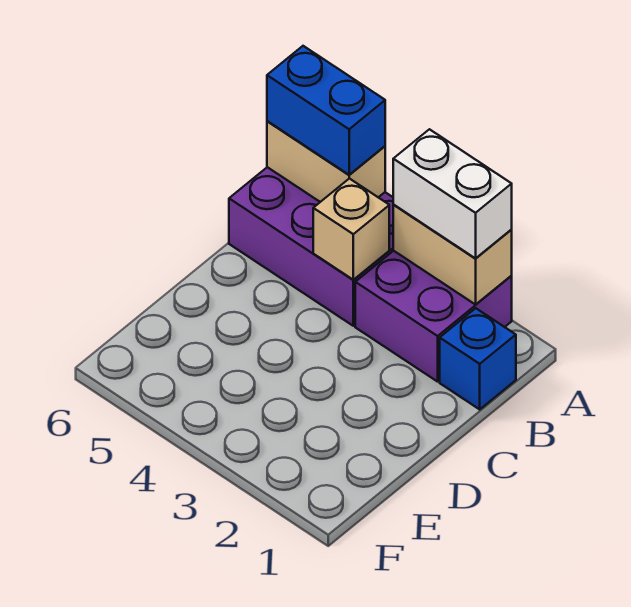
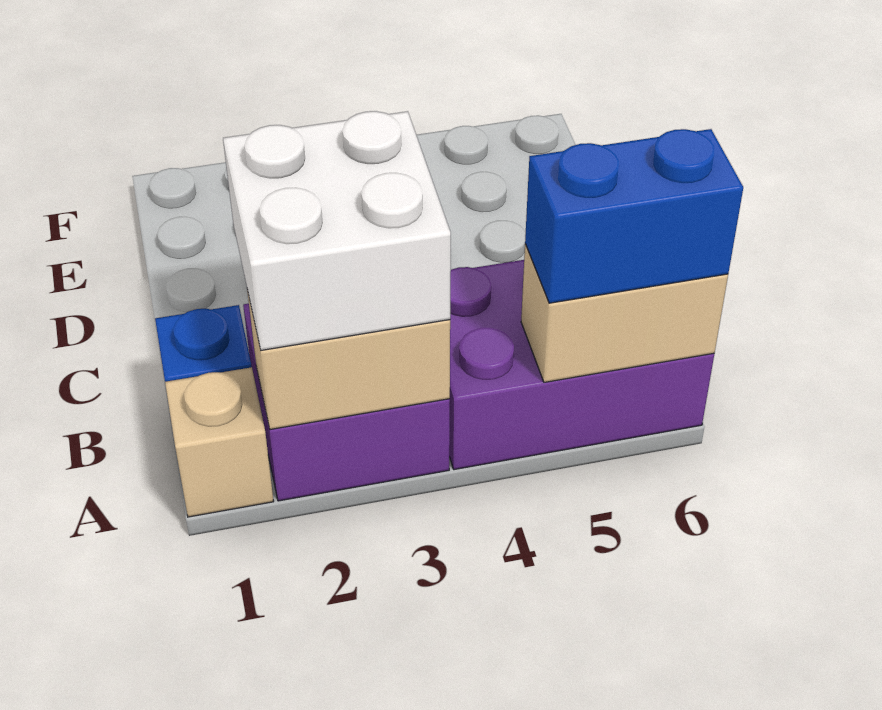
white brick A2:A3 level 3 -> white brick A2:B3 level 3
tan brick B4 level 2 -> tan brick A1 level 1

